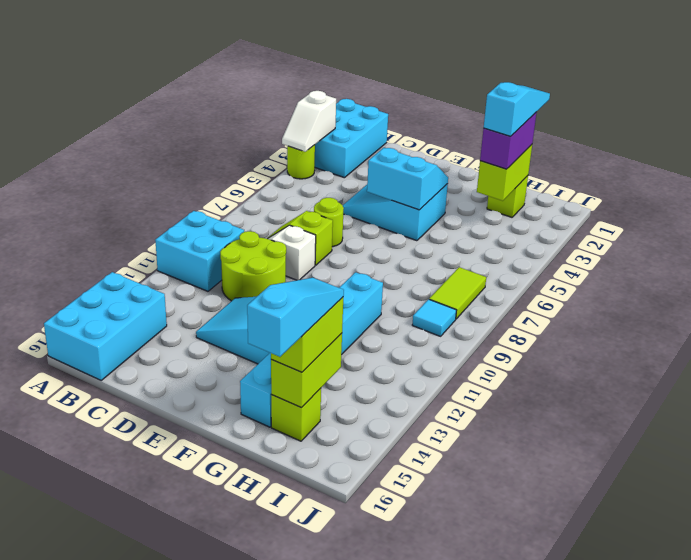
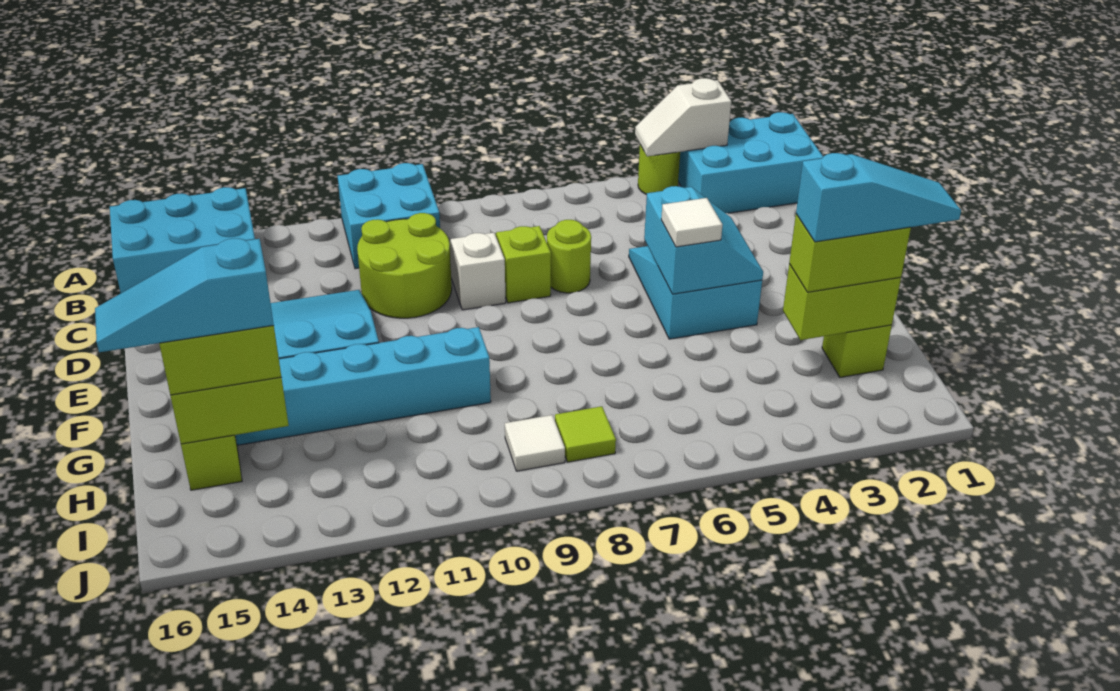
none -> white tile F5 level 3
purple brick H2:H3 level 3 -> lime brick H2:H3 level 3
cyan slope H14:H16 level 4 top 16 -> cyan slope H14:H16 level 4 top 14
lime tile I7:I8 level 1 -> lime tile I8 level 1
cyan tile I9 level 1 -> white tile I9 level 1

